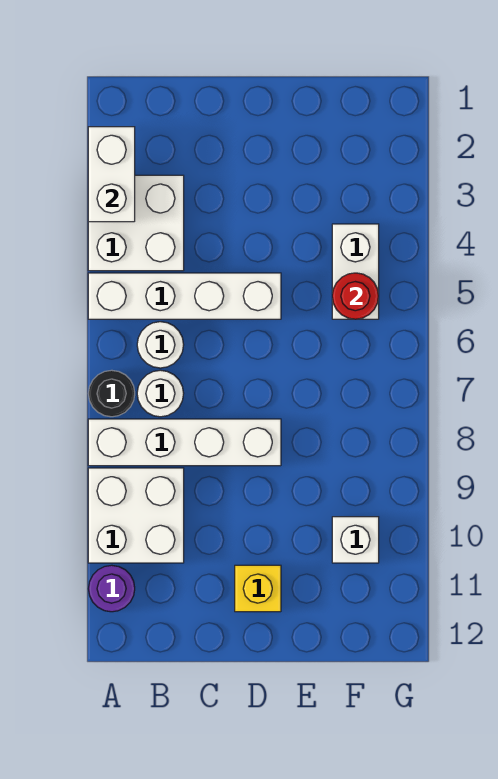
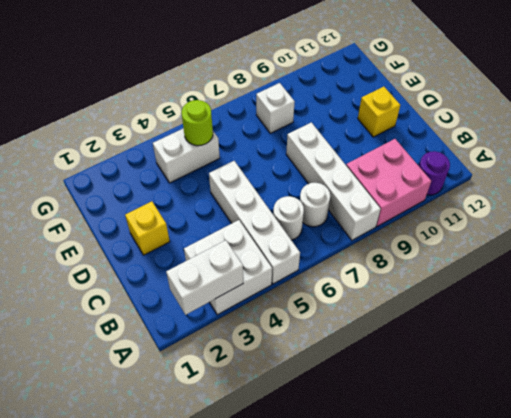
black round brick A7 level 1 -> none
white brick A9:B10 level 1 -> pink brick A9:B10 level 1
none -> yellow brick D2 level 1
red round brick F5 level 2 -> lime round brick F5 level 2
white brick F10 level 1 -> white brick F8 level 1

